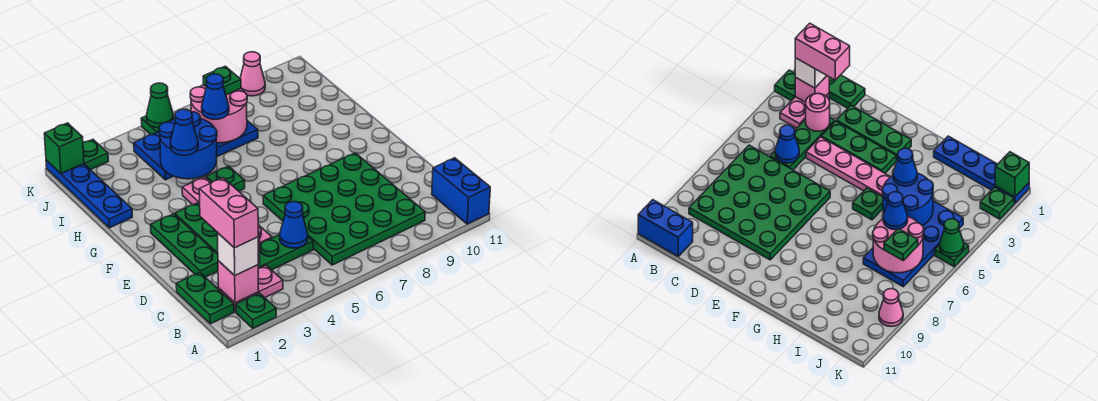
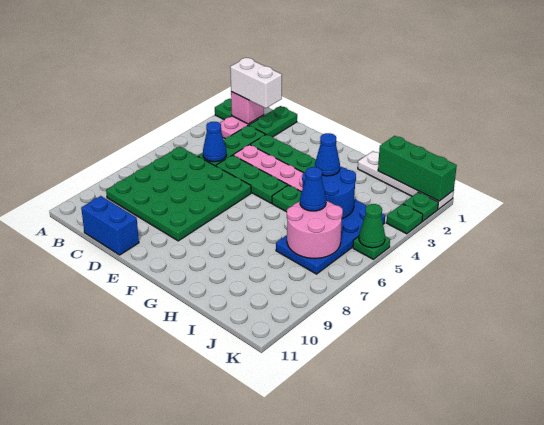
blue brick A11:B11 level 1 -> blue brick C11:D11 level 1
green plate B1:C1 level 1 -> green plate C1:C2 level 1
white brick B2 level 3 -> white brick B2:C2 level 3
pink brick B2:C2 level 4 -> none
pink round brick C3 level 2 -> none
green plate D2:F2 level 1 -> green plate D5:F5 level 1
blue plate H1:K1 level 1 -> white plate H1:K1 level 1
green plate J7 level 3 -> green plate K3 level 1
green brick K1 level 2 -> green brick I1:K1 level 2
pink cone K9 level 1 -> none

